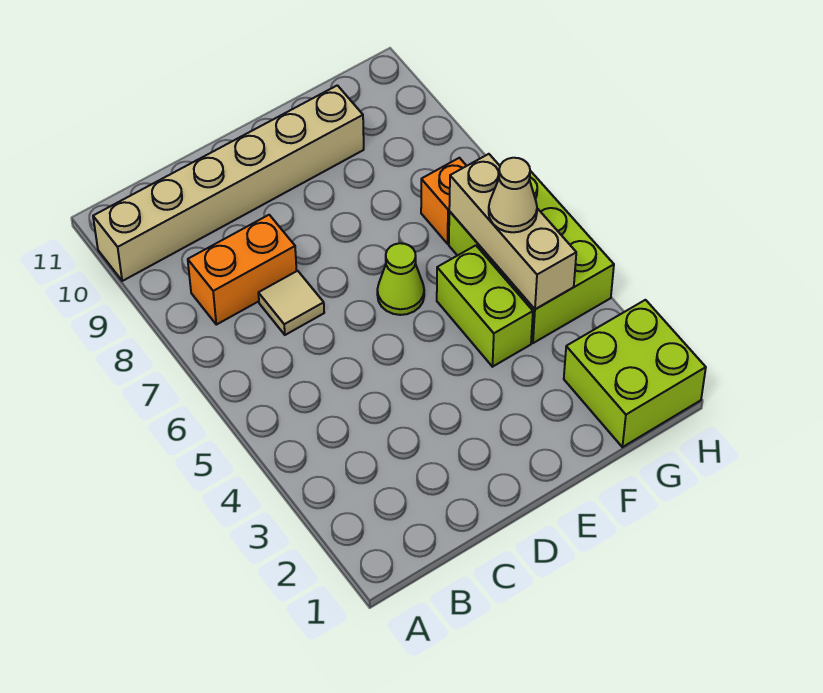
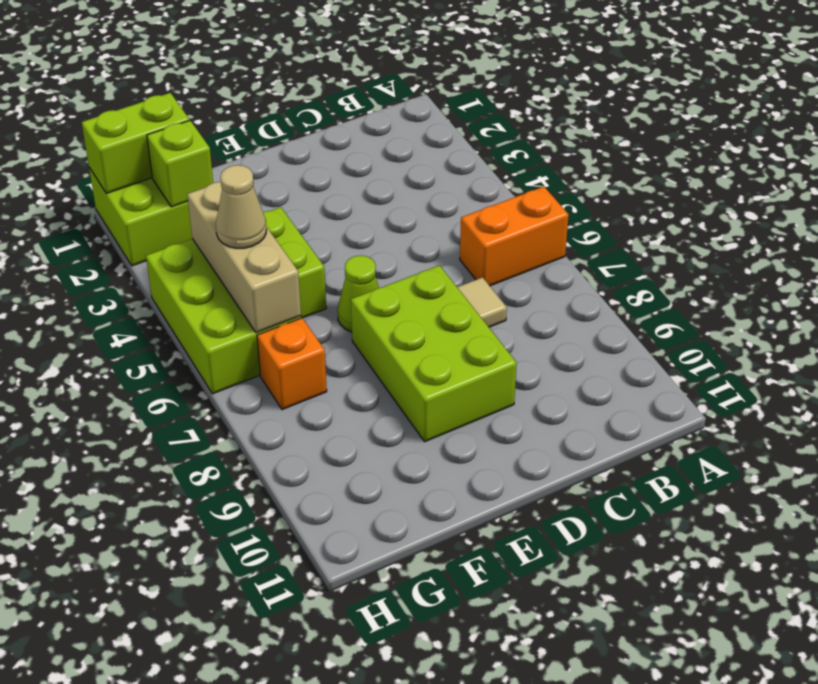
tan brick A10:F10 level 1 -> none
orange brick B8:C8 level 1 -> orange brick A6:B6 level 1
none -> lime brick D7:E9 level 1
none -> lime brick G1:H1 level 2
none -> lime brick G2 level 2

